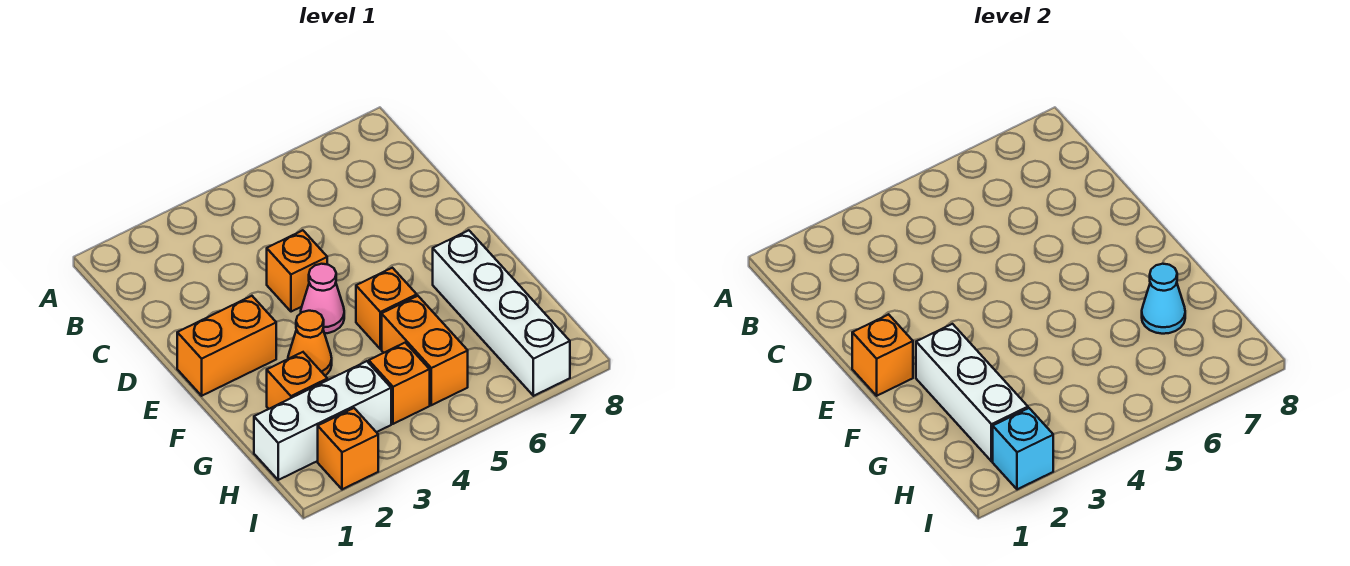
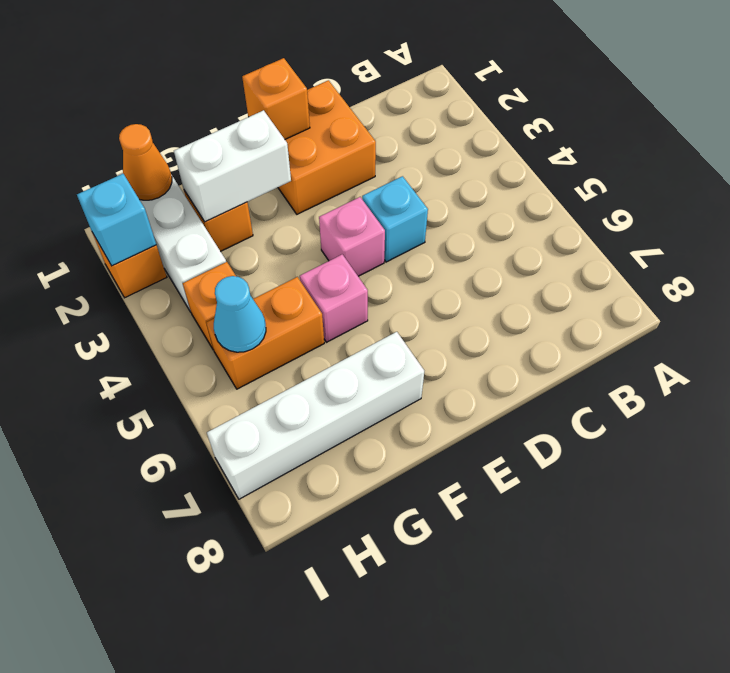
orange brick D4 level 1 -> cyan brick D4 level 1
orange brick E1:E2 level 1 -> orange brick D1:E2 level 1
pink cone E4 level 1 -> pink brick E4 level 1
white brick F2:H2 level 2 -> white brick F2:G2 level 2
orange cone F3 level 1 -> orange cone H1 level 2
orange brick F5 level 1 -> pink brick F5 level 1
cyan cone G7 level 2 -> cyan cone H5 level 2

